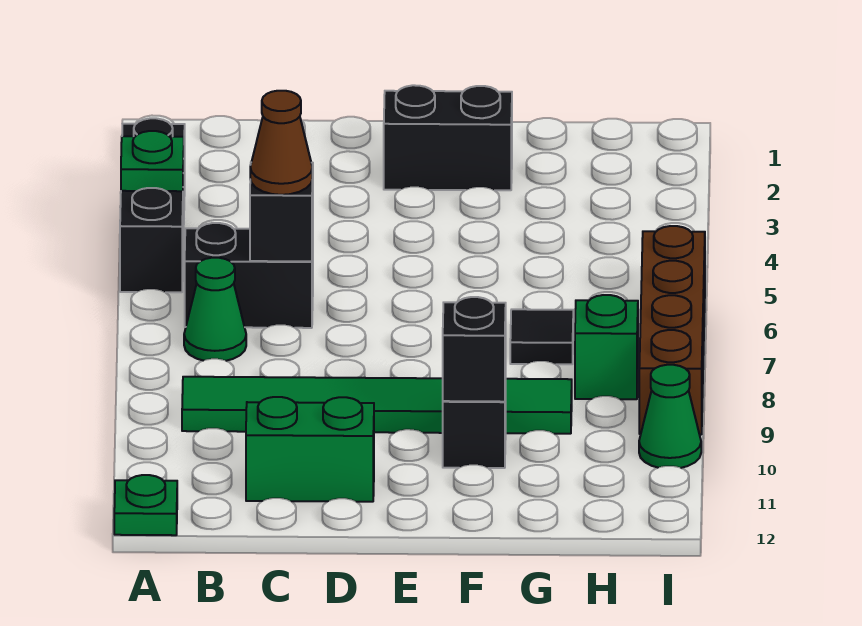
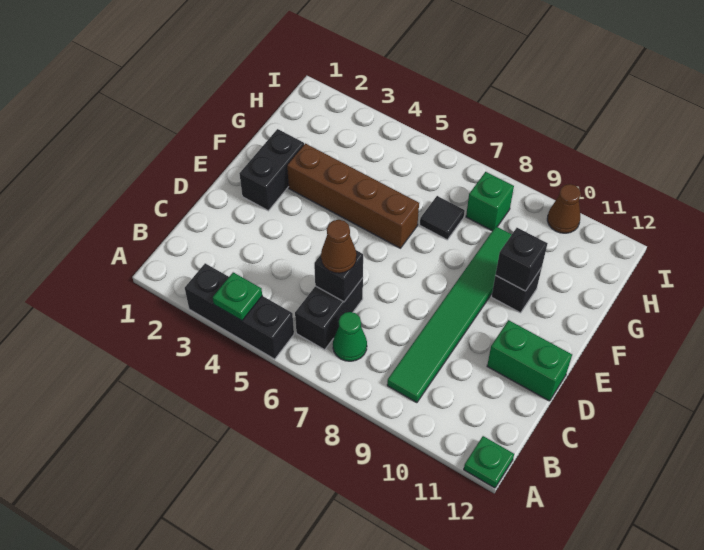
green brick C11:D11 level 1 -> green brick D11:D12 level 1
brown brick I6:I9 level 1 -> brown brick F3:F6 level 1
green cone I10 level 1 -> brown cone I10 level 1

